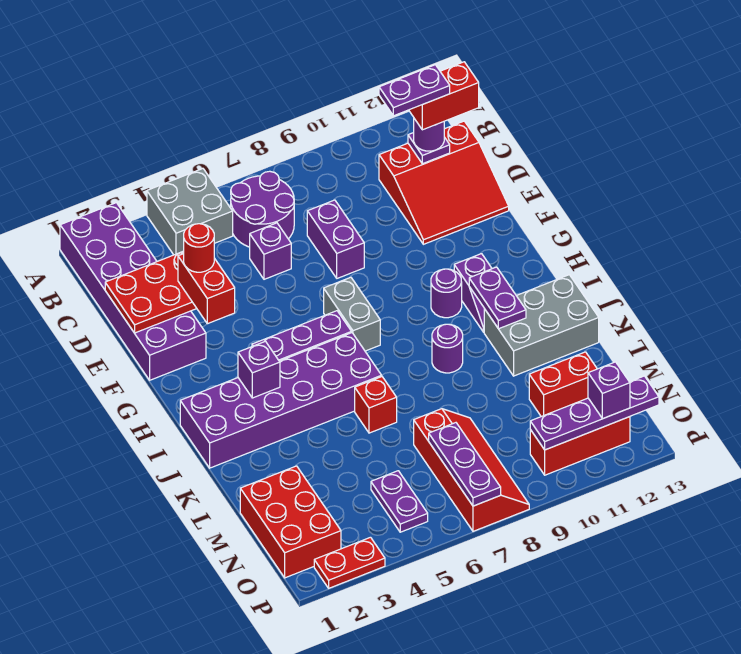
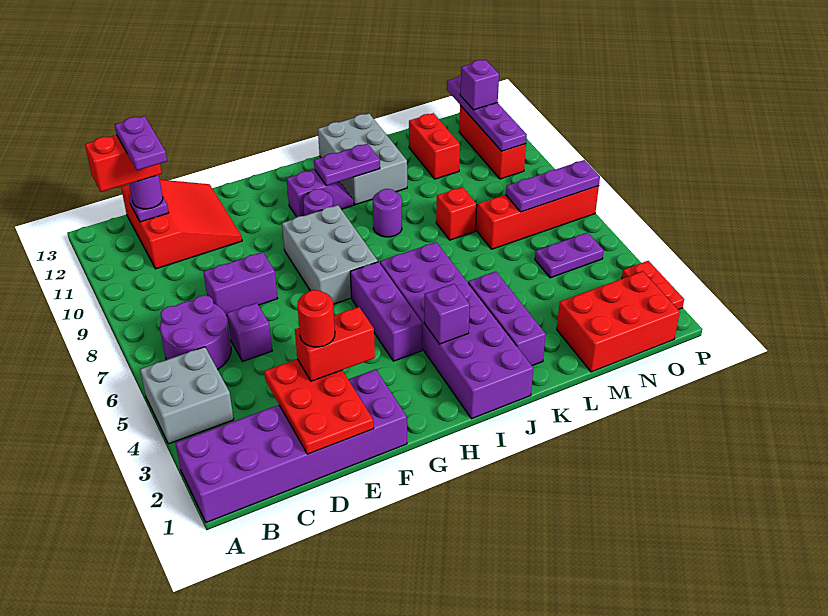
red brick C12:C13 level 4 -> red brick B12:C12 level 4
grey brick G7:H7 level 1 -> grey brick G7:H9 level 1
none -> purple brick K2:K4 level 1
red brick K6 level 1 -> red brick L8 level 1

